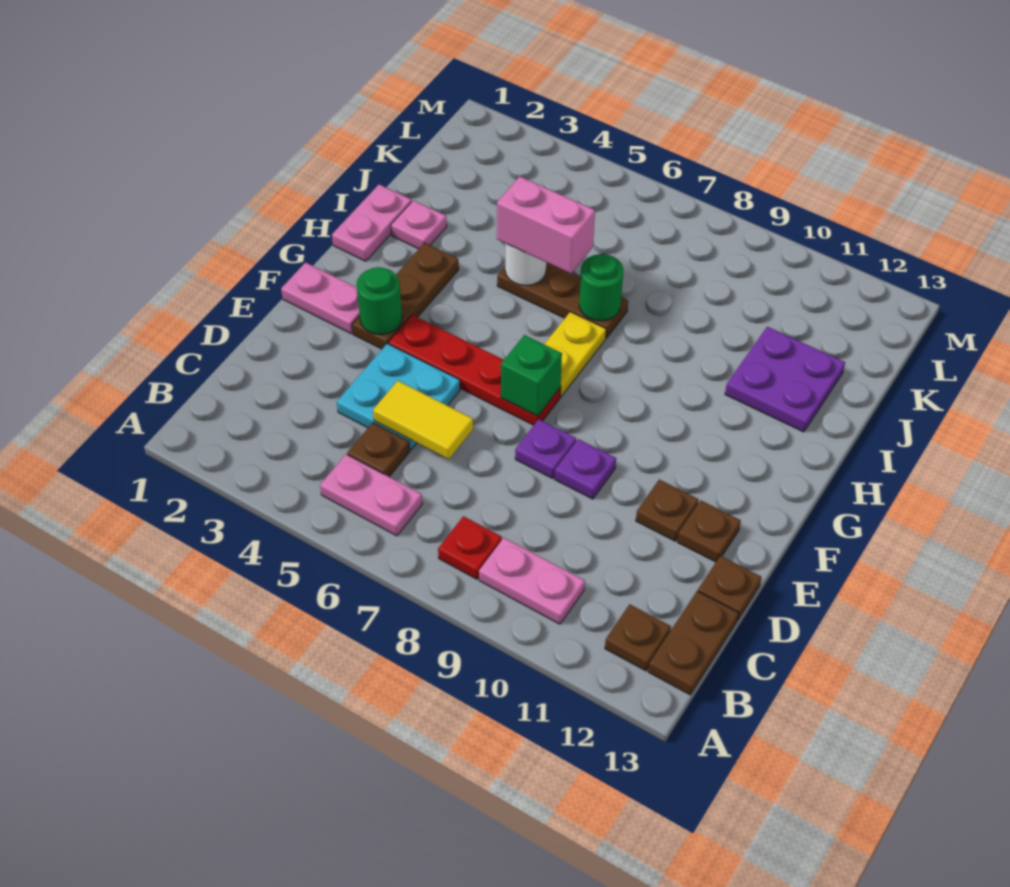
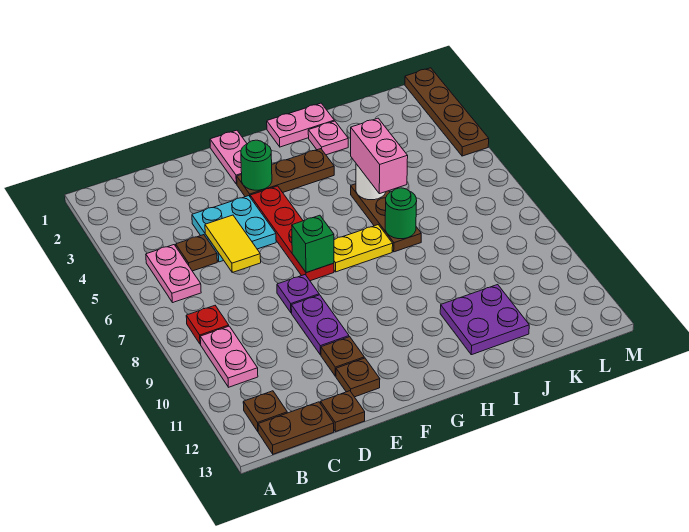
purple plate E9 level 1 -> purple plate E9:E10 level 1
none -> brown plate M1:M4 level 1

